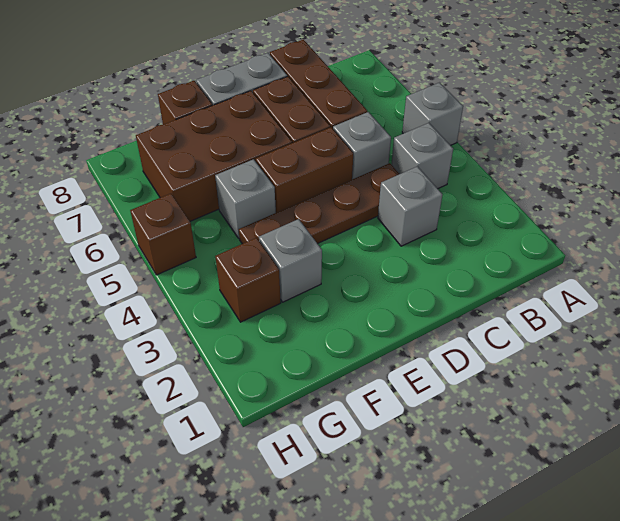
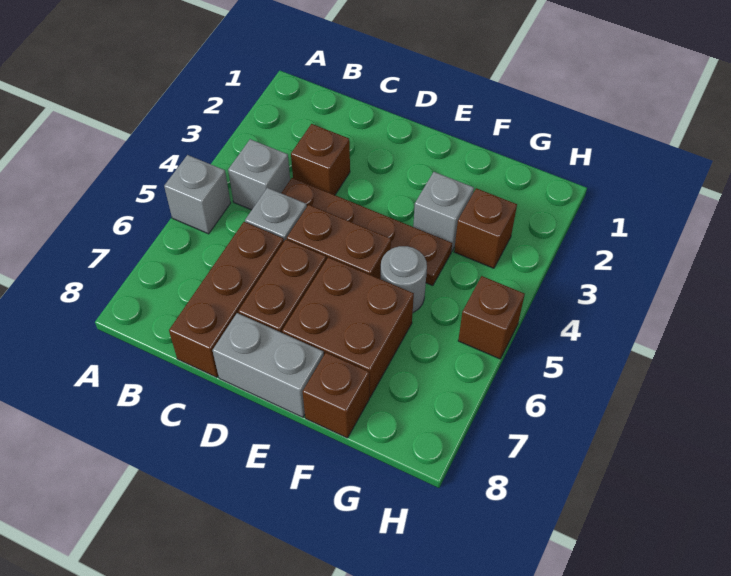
grey brick C3 level 1 -> brown brick C3 level 1
brown brick E6:G7 level 1 -> brown brick E6:F7 level 1
grey brick F5 level 1 -> grey round brick F5 level 1

